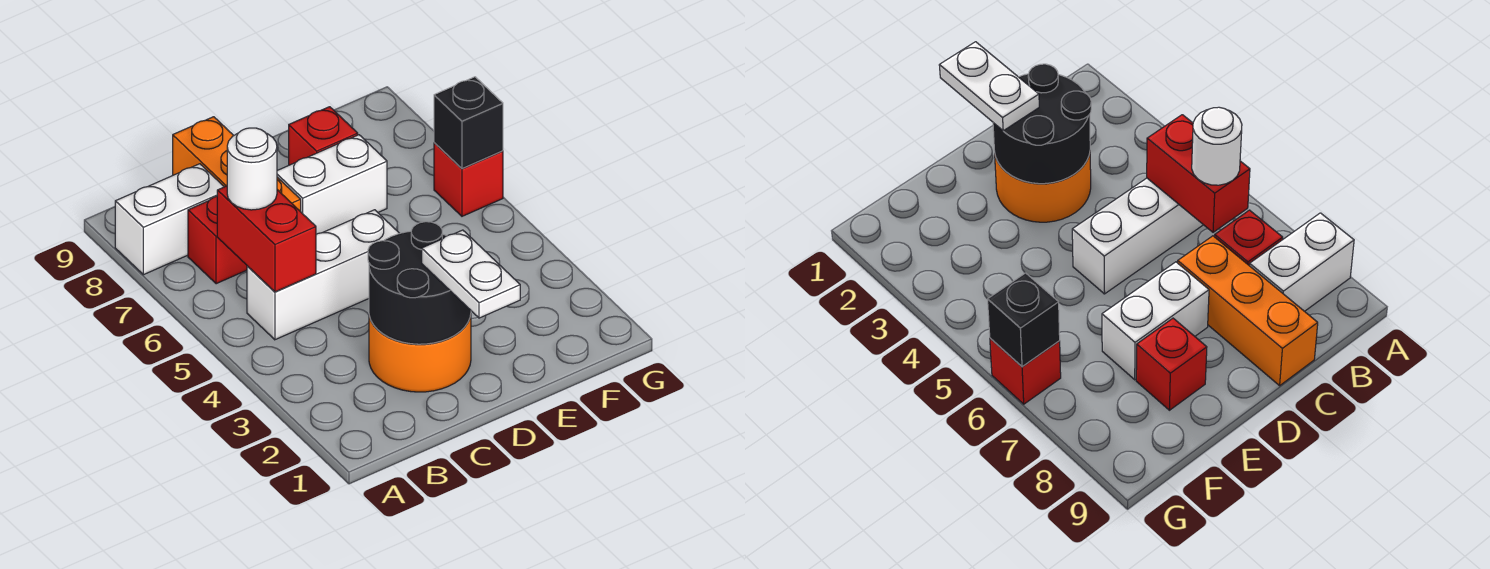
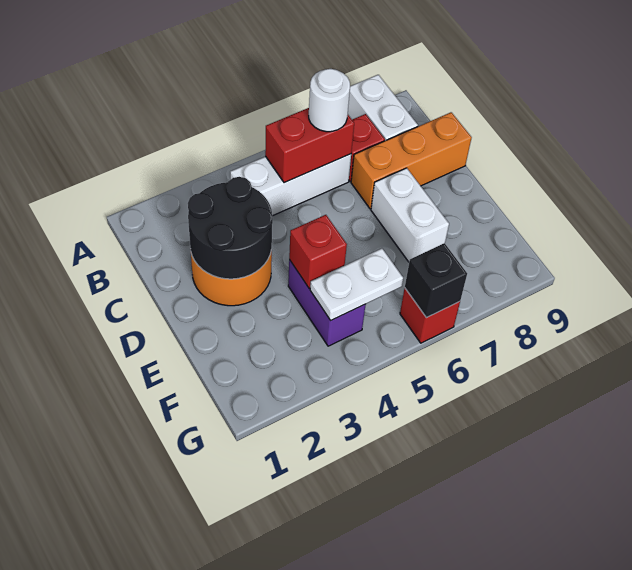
white brick B5:D5 level 1 -> white brick B4:B6 level 1
white plate D1:D2 level 3 -> white plate F4:F5 level 2
none -> purple brick E4:F4 level 1
red brick E8 level 1 -> red brick E4 level 2

